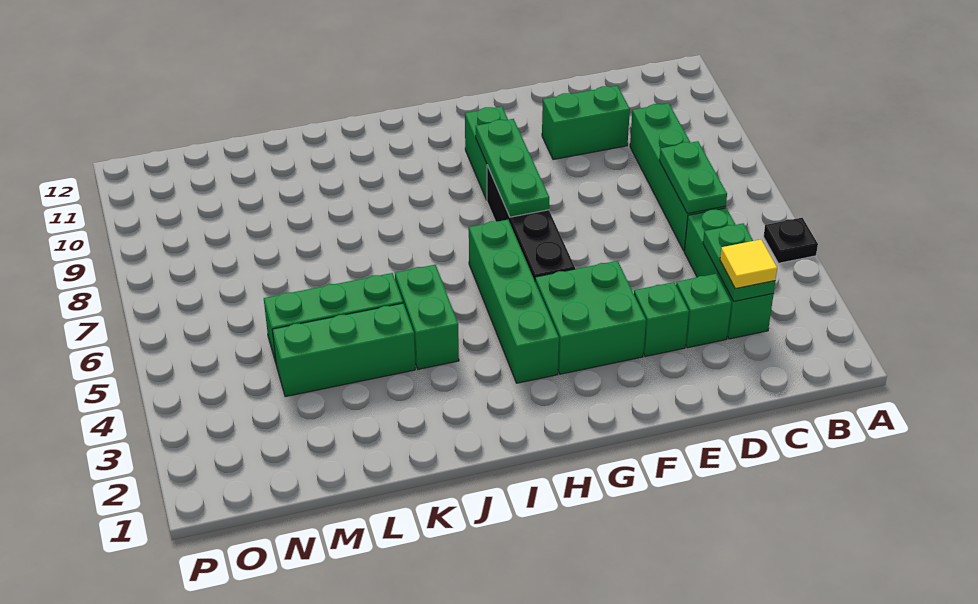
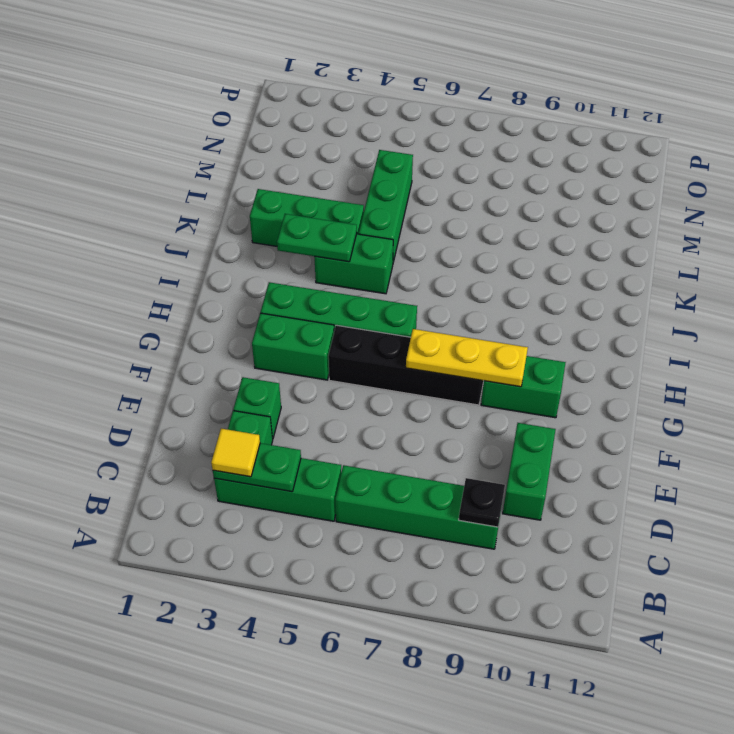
black plate A5 level 1 -> black plate C9 level 2
green plate C6:C7 level 2 -> green plate J3:J4 level 2
green brick F3:G4 level 1 -> green brick G3:G4 level 1
green plate G7:G9 level 2 -> yellow plate G7:G9 level 2
green brick K4:M4 level 1 -> green brick K2:K4 level 1

